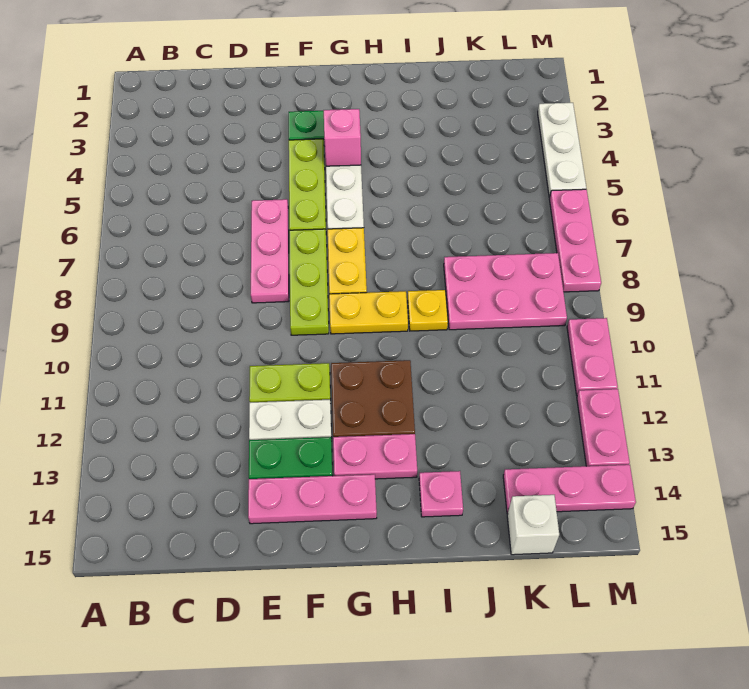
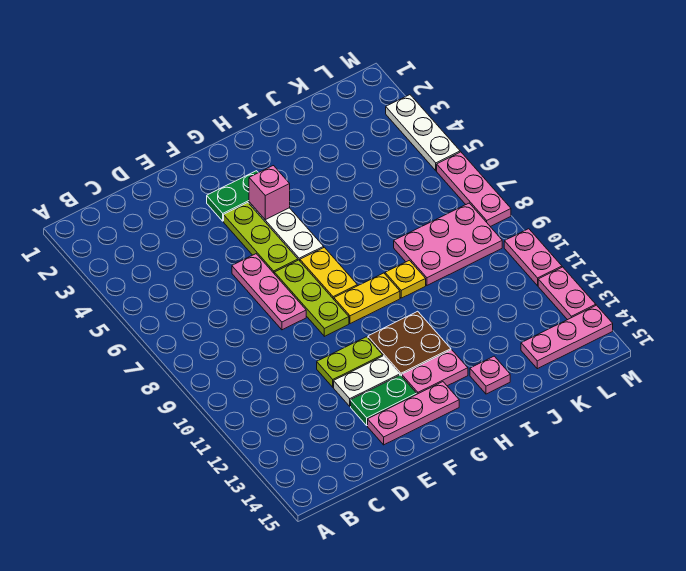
white brick K15 level 1 -> none

